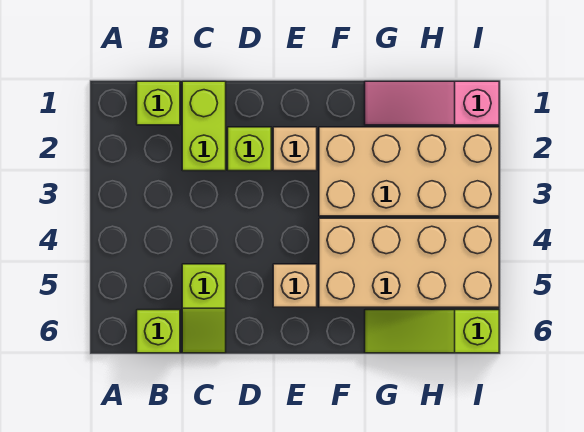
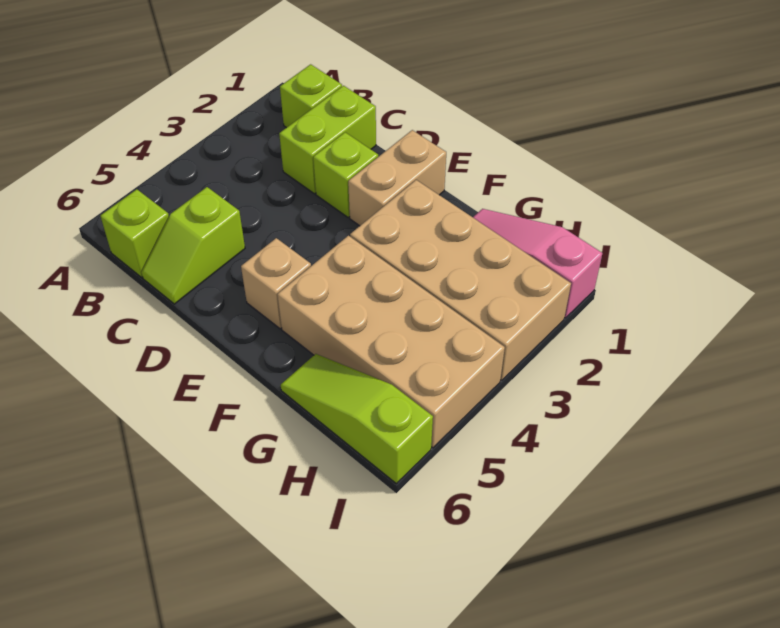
tan brick E2 level 1 -> tan brick E1:E2 level 1

